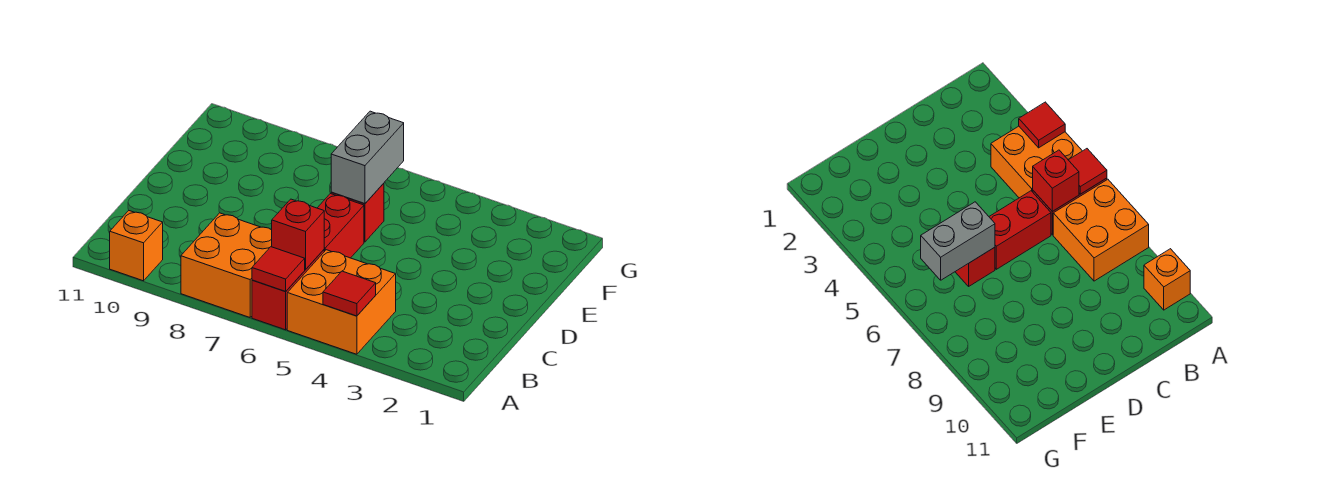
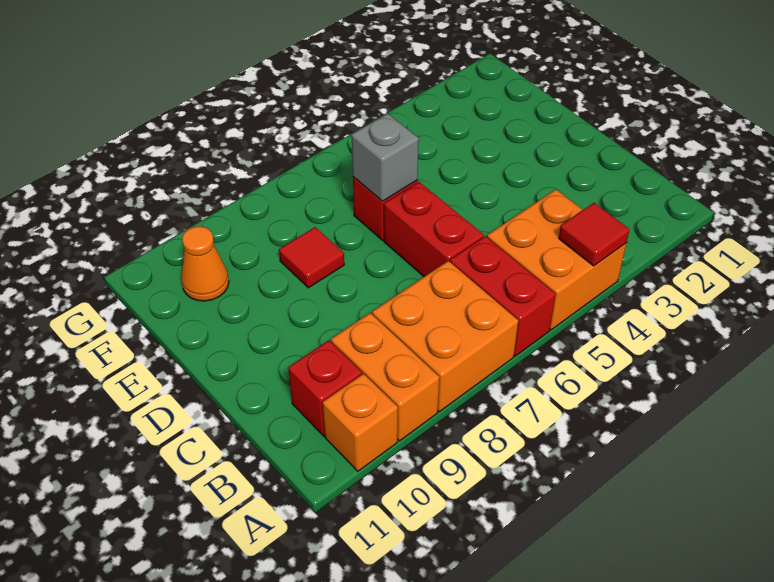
red tile A6 level 2 -> red tile E8 level 1
none -> orange brick A9:B9 level 1
red brick B6 level 2 -> red brick B10 level 1
grey brick E6:F6 level 2 -> grey brick E6 level 2
none -> orange cone F10 level 1

